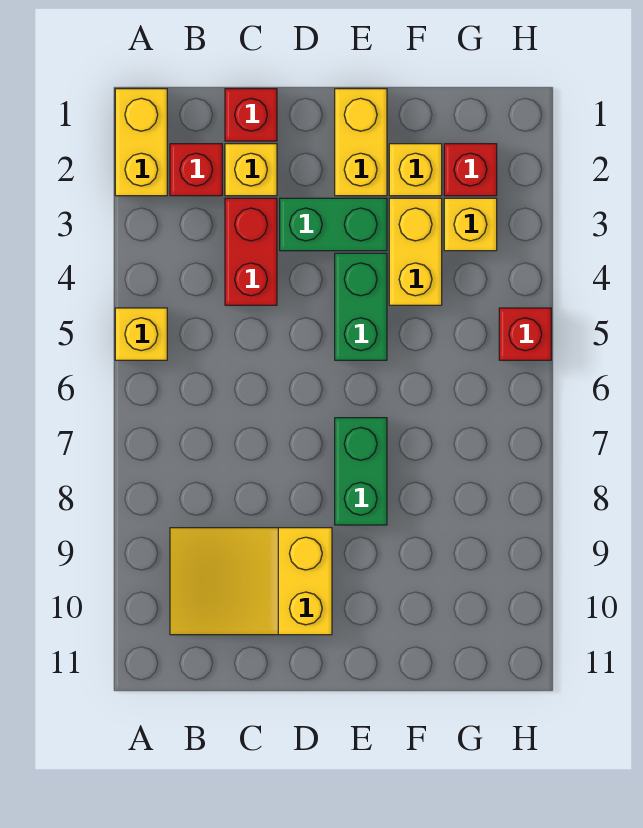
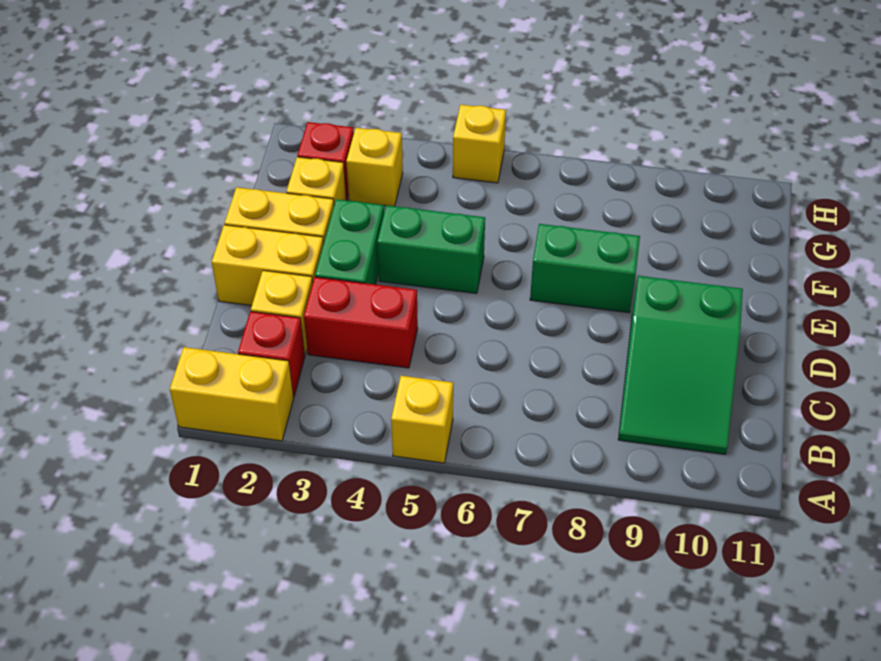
yellow slope B9:D10 level 1 top D -> green slope B9:D10 level 1 top D
red brick C1 level 1 -> none
yellow brick F3:F4 level 1 -> yellow brick D1:D2 level 1
red brick H5 level 1 -> yellow brick H5 level 1

